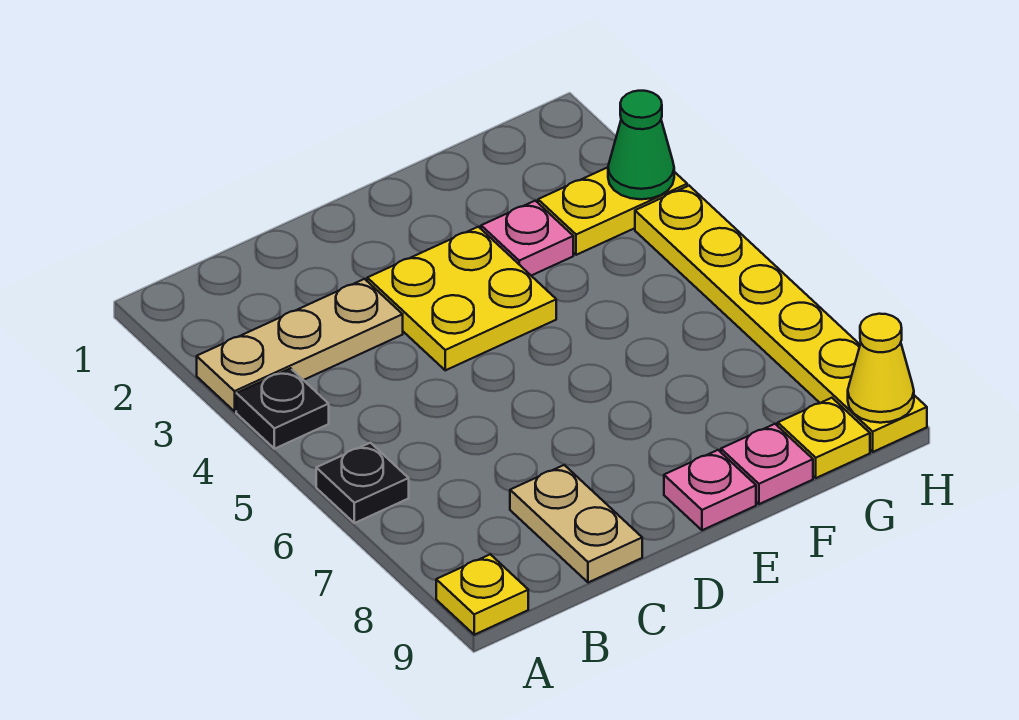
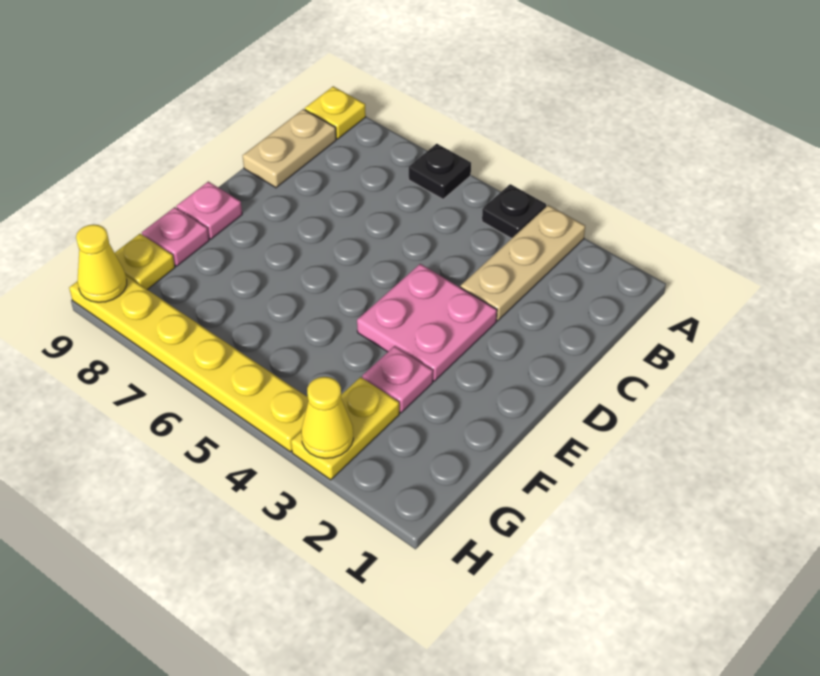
tan plate C8:C9 level 1 -> tan plate B9:C9 level 1
yellow plate D3:E4 level 1 -> pink plate D3:E4 level 1
green cone H3 level 2 -> yellow cone H3 level 2

